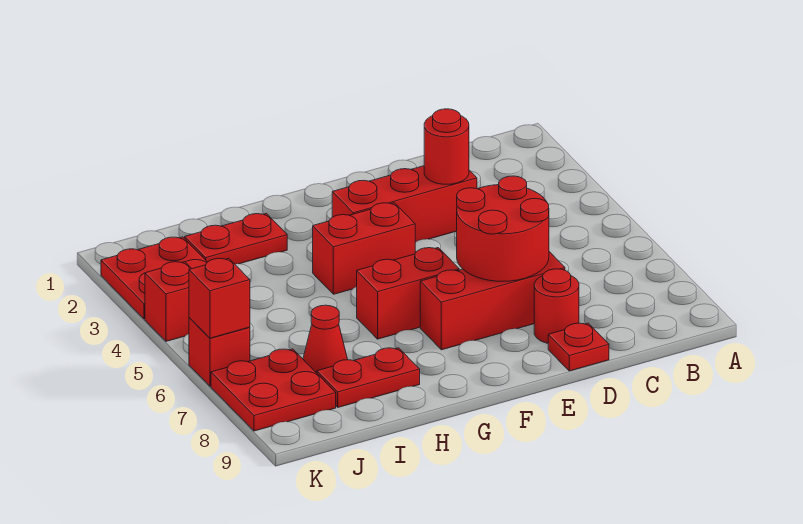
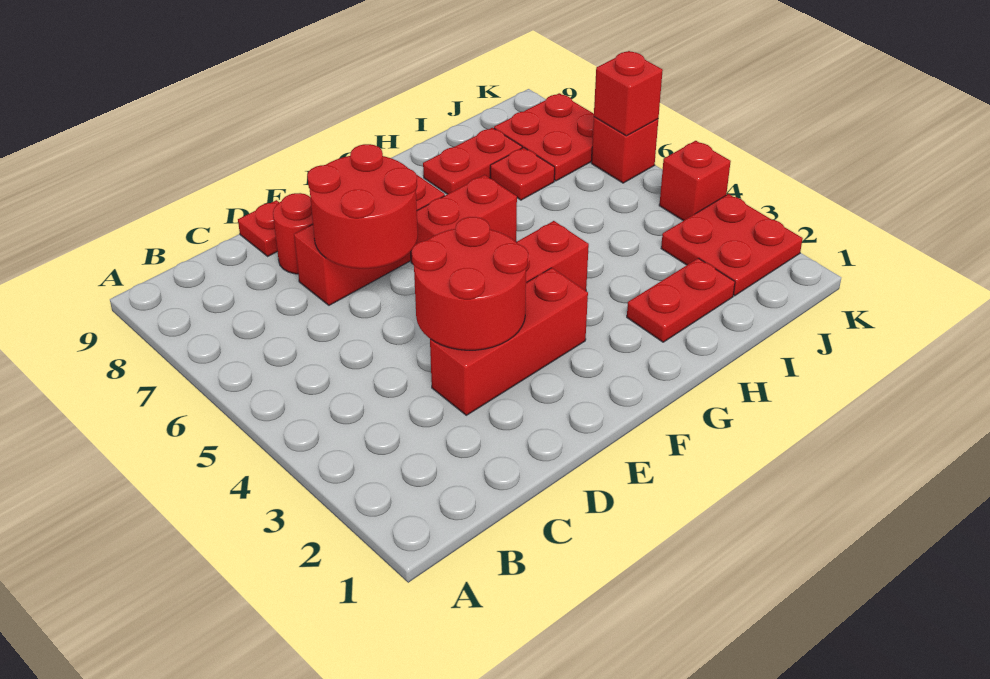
red round brick D3 level 2 -> red round brick D3:E4 level 2
red cone I7 level 1 -> red plate I7 level 1

